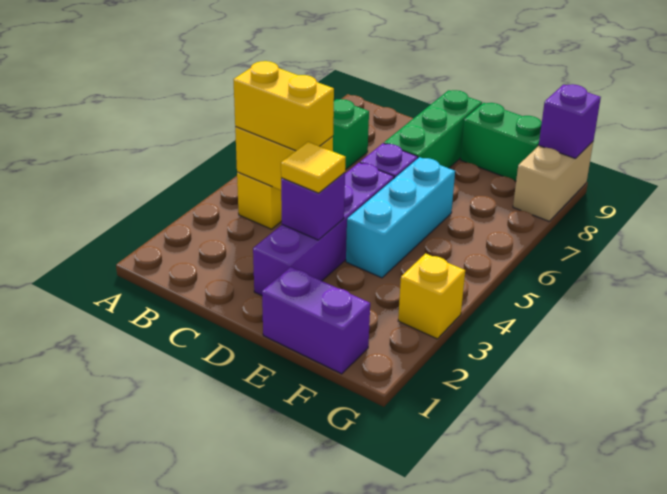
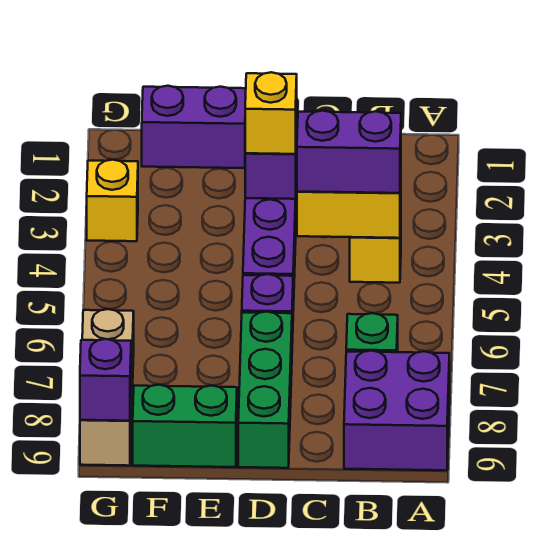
none -> purple brick A8:B9 level 1
yellow brick B4:C4 level 3 -> purple brick B4:C4 level 3
yellow tile D3 level 3 -> yellow brick D3 level 3
cyan brick E4:E6 level 1 -> none
tan brick G8:G9 level 1 -> tan brick G7:G9 level 1

